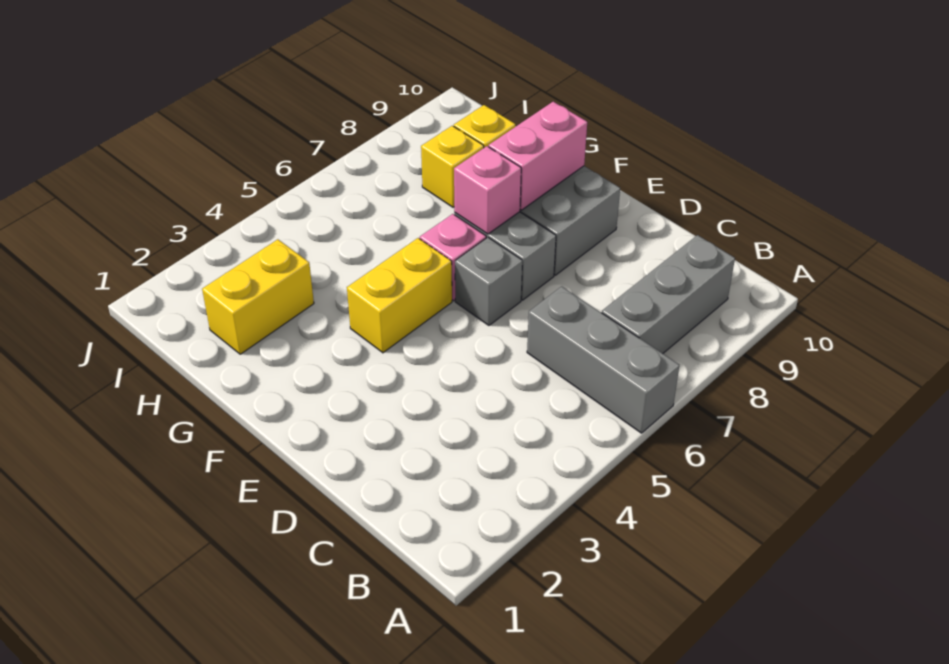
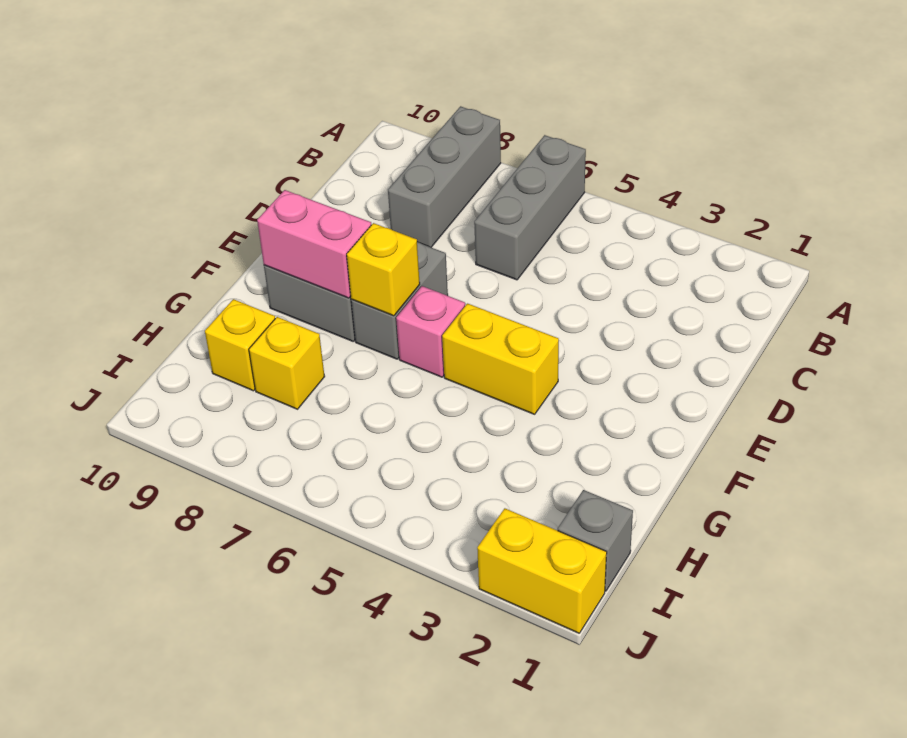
grey brick B7:B9 level 1 -> grey brick A8:C8 level 1
grey brick E6 level 1 -> grey brick I1 level 1
pink brick F7 level 2 -> yellow brick F7 level 2
yellow brick H2:H3 level 1 -> yellow brick J1:J2 level 1

